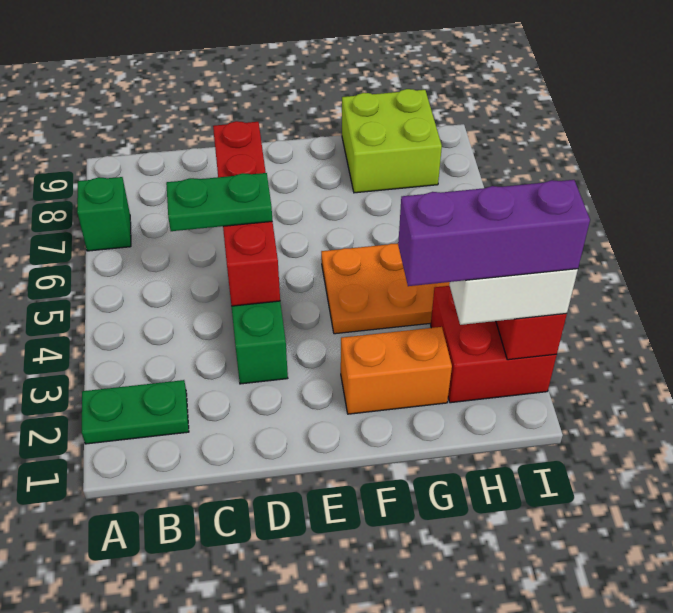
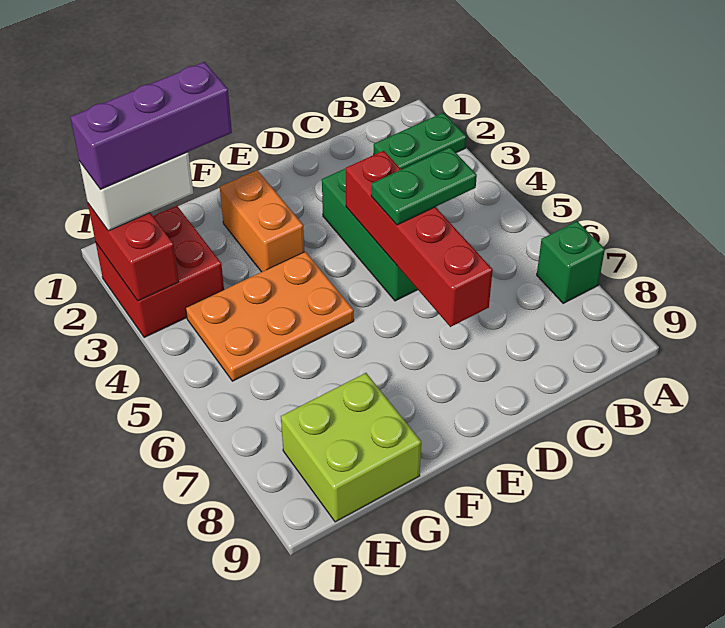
orange brick F2:G2 level 1 -> orange brick F2:F3 level 1

